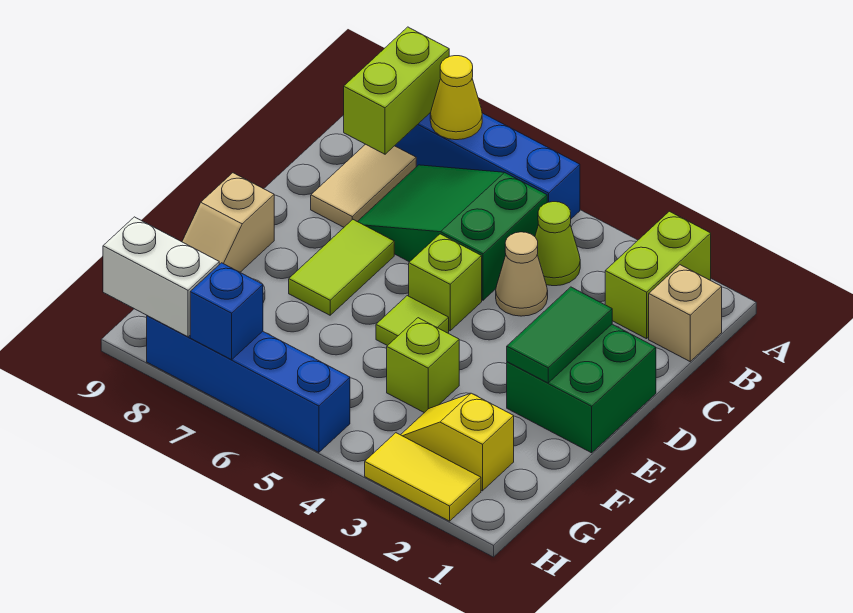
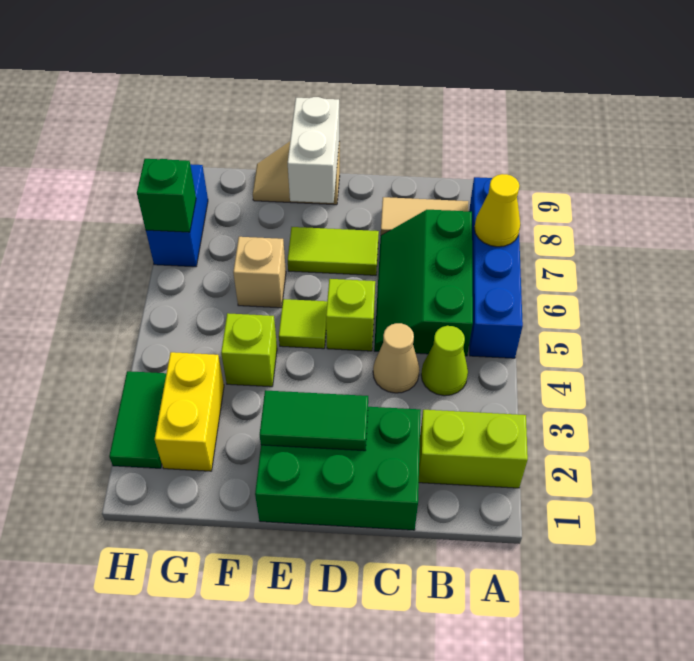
lime brick A8:B8 level 2 -> none
tan brick B1 level 1 -> tan brick F6 level 1
green slope B5:C7 level 1 top 5 -> green slope B5:C7 level 1 top B
green brick D1:E2 level 1 -> green brick C1:E2 level 1
yellow slope G2:G3 level 1 top 2 -> yellow brick G2:G3 level 1
yellow tile H2:H3 level 1 -> green tile H2:H3 level 1
blue brick H5:H8 level 1 -> blue brick H7:H8 level 1
blue brick H7 level 2 -> green brick H7 level 2
white brick H8:H9 level 2 -> white brick E8:E9 level 2

